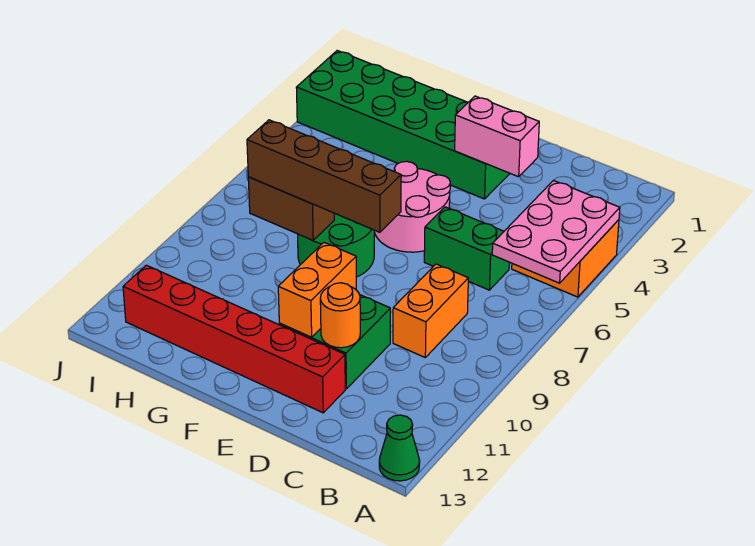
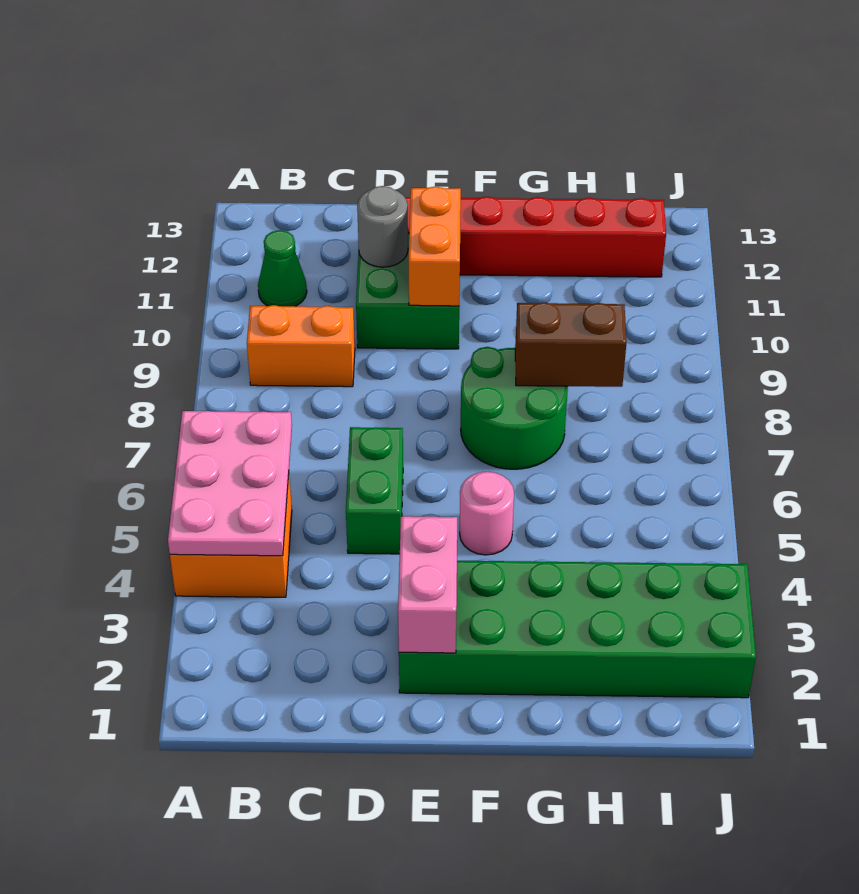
green cone A13 level 1 -> green cone B11 level 1
green brick C6:D6 level 1 -> green brick D5:D6 level 1
orange brick C8:C9 level 1 -> orange brick B9:C9 level 1
pink brick D3:E3 level 2 -> pink brick E2:E3 level 2
orange round brick D11 level 2 -> grey round brick D11 level 2
pink round brick E5:F6 level 1 -> pink round brick F5 level 1
brown brick E8:H8 level 3 -> none

